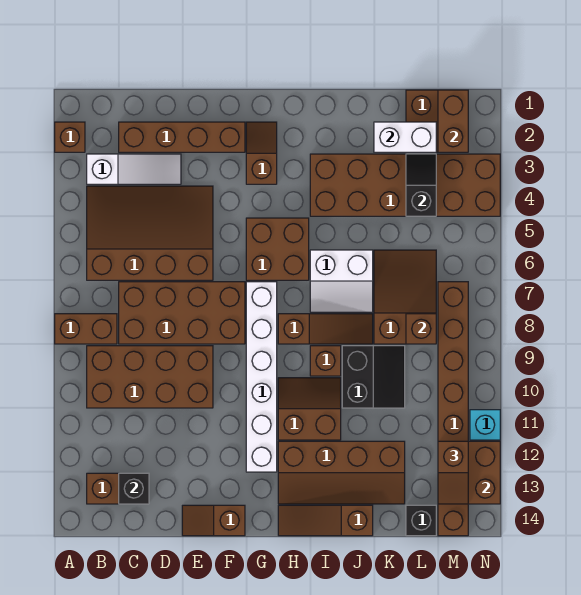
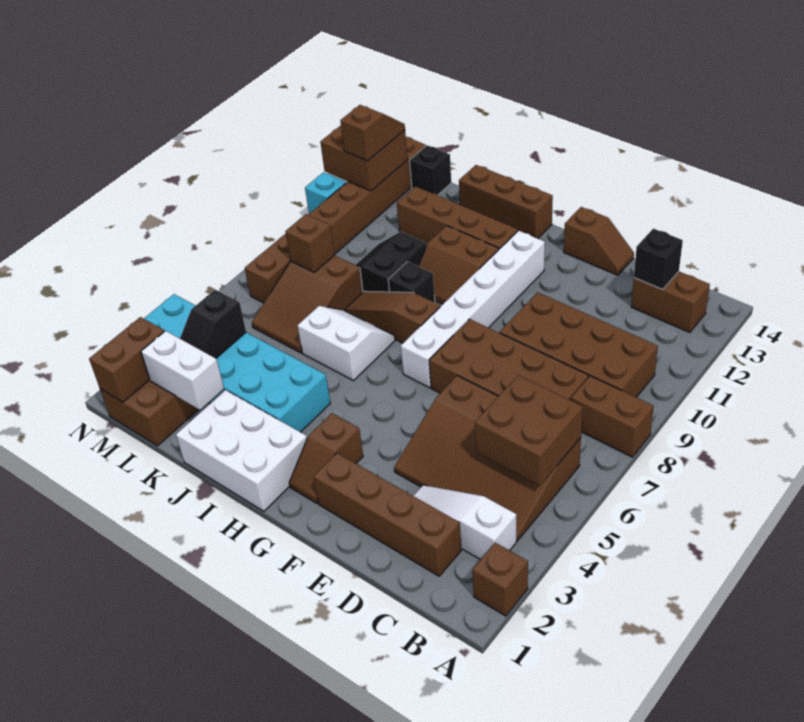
brown brick G5:H6 level 1 -> brown brick B5:C6 level 2
none -> white brick H1:J2 level 1
brown slope H14:J14 level 1 top J -> brown brick H14:J14 level 1
brown brick I3:N4 level 1 -> cyan brick I3:N4 level 1
brown brick I9 level 1 -> black brick I9 level 1

